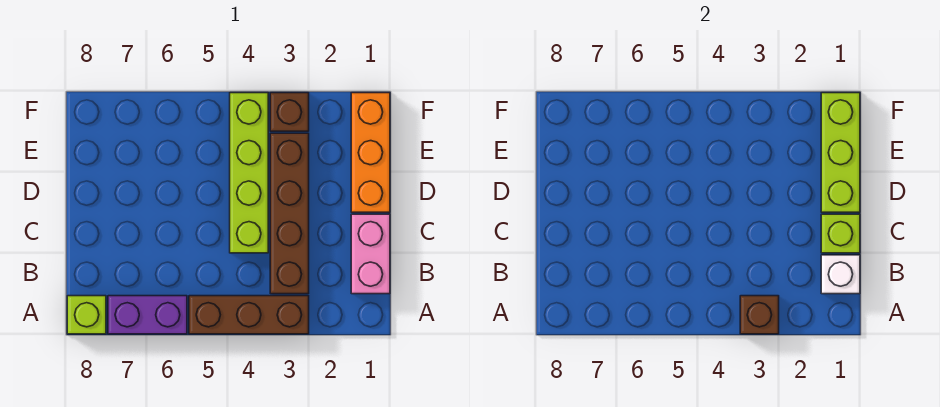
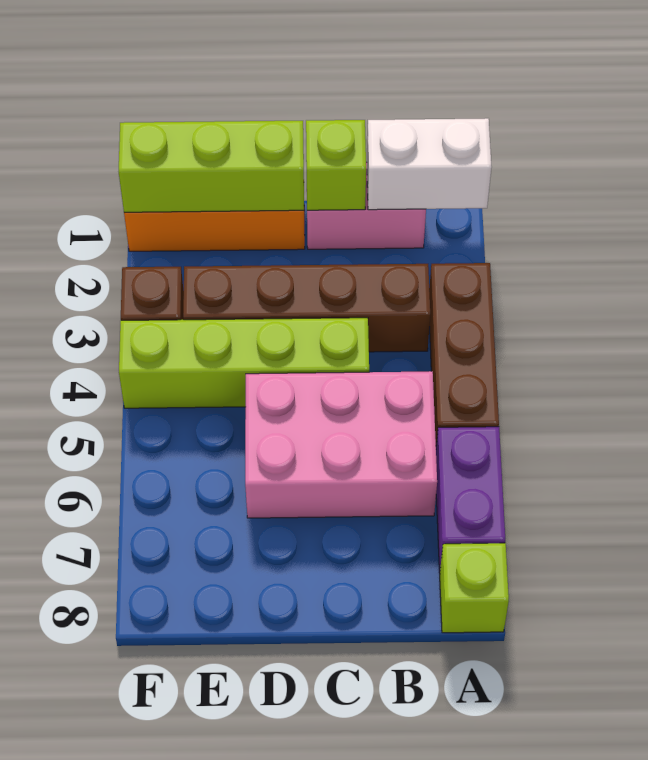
brown brick A3 level 2 -> none
white brick B1 level 2 -> white brick A1:B1 level 2
none -> pink brick B5:D6 level 1

